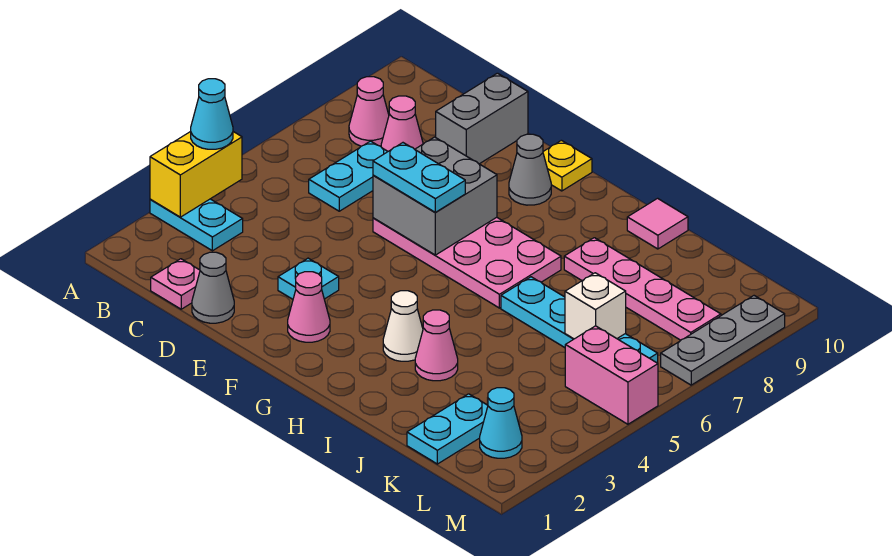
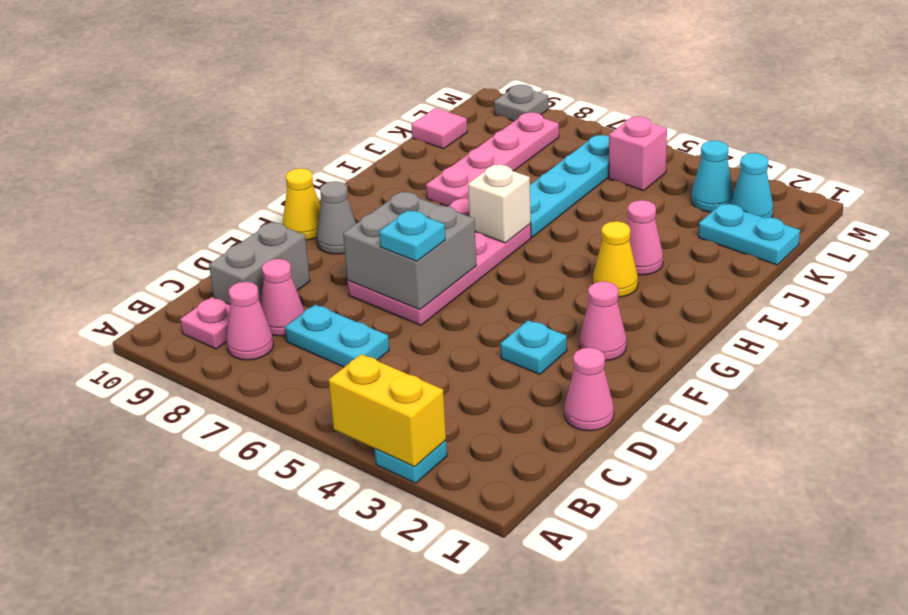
cyan plate A3:B3 level 1 -> cyan plate A3 level 1
cyan cone A4 level 3 -> cyan cone L3 level 1
pink plate C1 level 1 -> pink plate B9 level 1
grey cone D1 level 1 -> pink cone D1 level 1
grey brick D9:D10 level 1 -> grey brick C9:D9 level 1
cyan plate E6:F6 level 3 -> cyan plate E6 level 3
yellow plate F10 level 1 -> yellow cone F10 level 1
white cone H3 level 1 -> yellow cone H3 level 1
pink tile I10 level 1 -> pink tile K10 level 1
white brick K6 level 2 -> white brick H6 level 2
pink brick L5:M5 level 1 -> pink brick L5 level 1
grey plate M7:M9 level 1 -> grey plate M9 level 1

